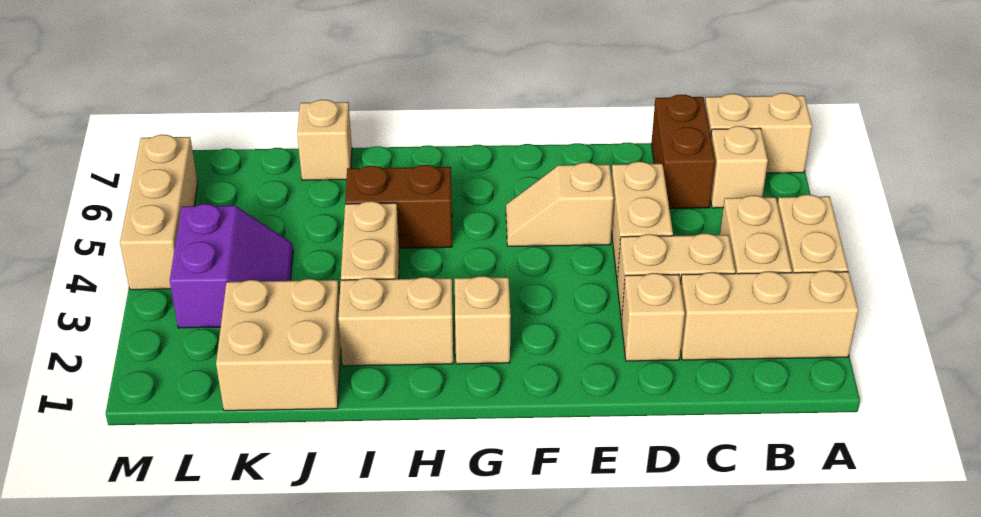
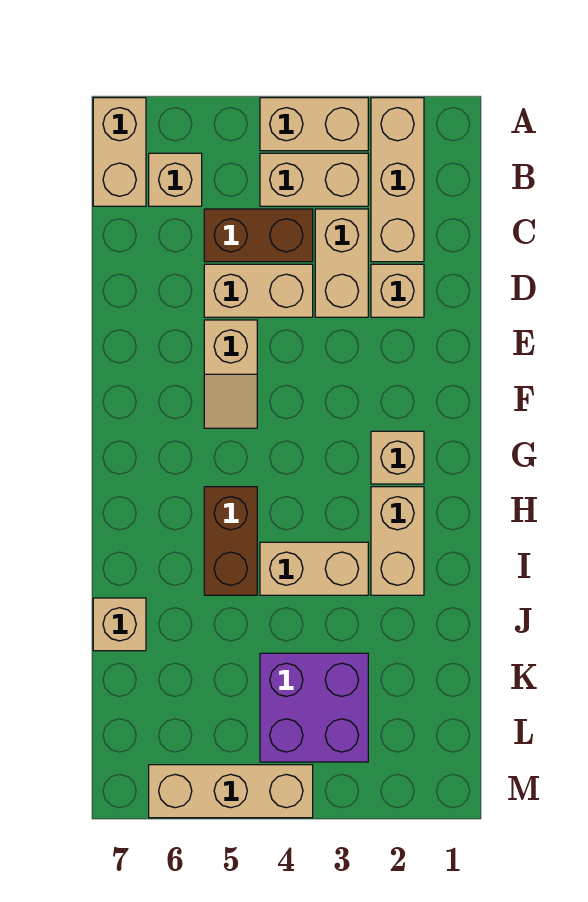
brown brick C6:C7 level 1 -> brown brick C4:C5 level 1
tan brick J1:K2 level 1 -> none
purple slope K3:L4 level 1 top L -> purple brick K3:L4 level 1

